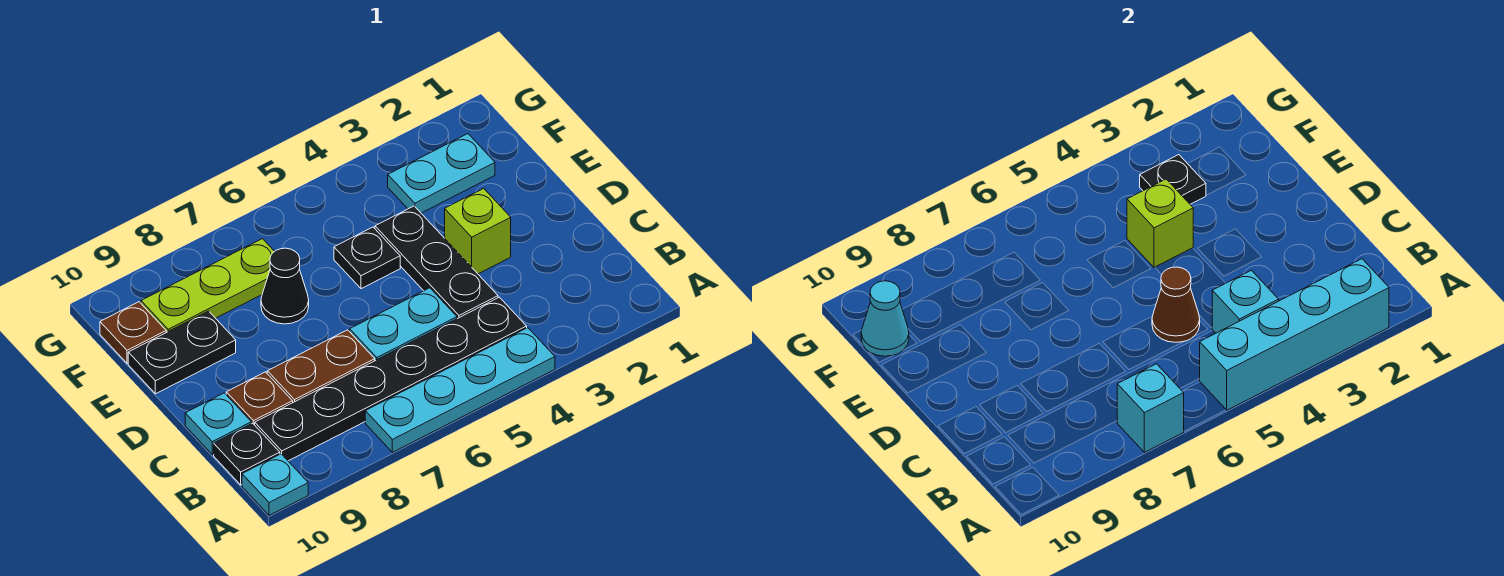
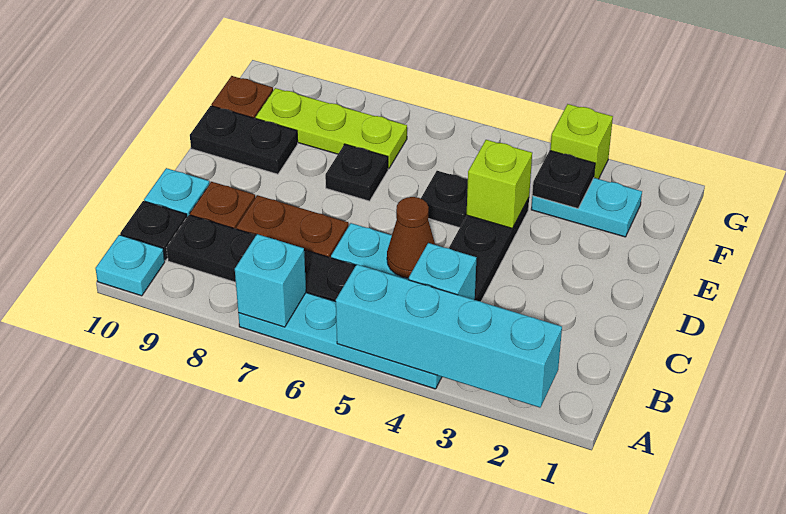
lime brick D3 level 1 -> lime brick G3 level 1
black cone E7 level 1 -> black plate E7 level 1
cyan cone F10 level 2 -> none

